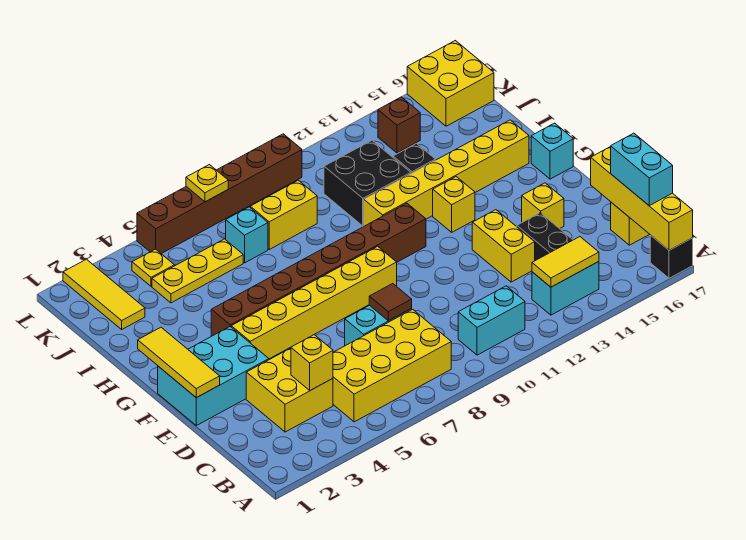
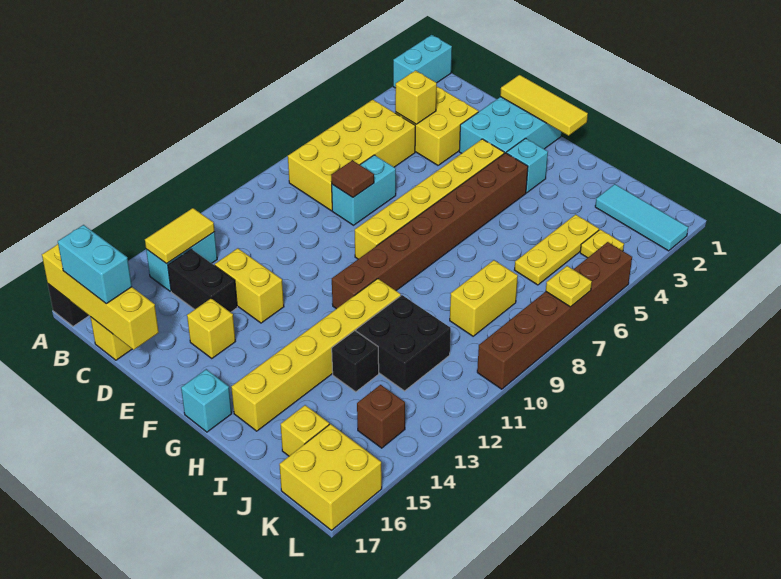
cyan brick B10:B11 level 1 -> cyan brick A1:A2 level 1
yellow brick G13 level 1 -> yellow brick J16 level 1
yellow tile J2:L2 level 1 -> cyan tile J2:L2 level 1
cyan brick J7 level 1 -> cyan brick G3 level 1

